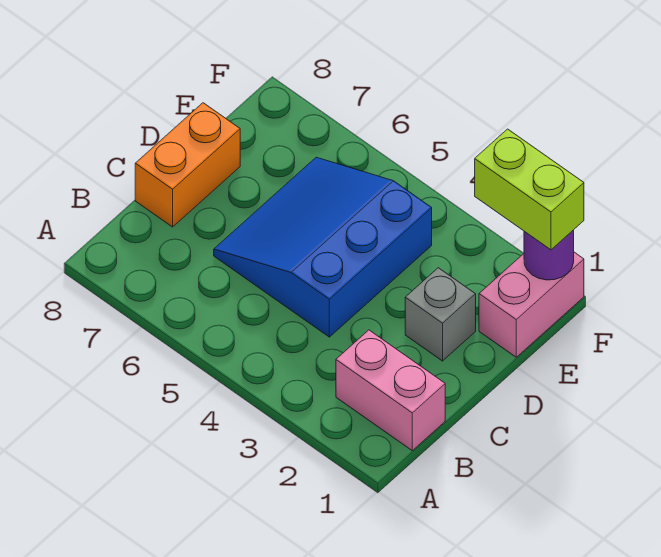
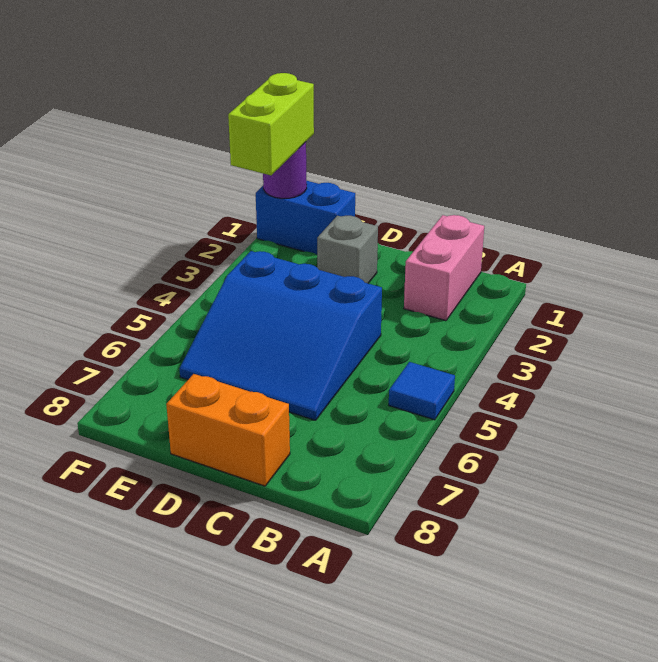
none -> blue tile A5 level 1
pink brick E1:F1 level 1 -> blue brick E1:F1 level 1

